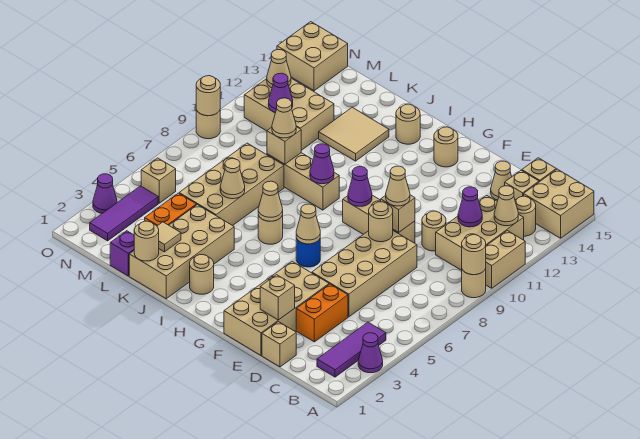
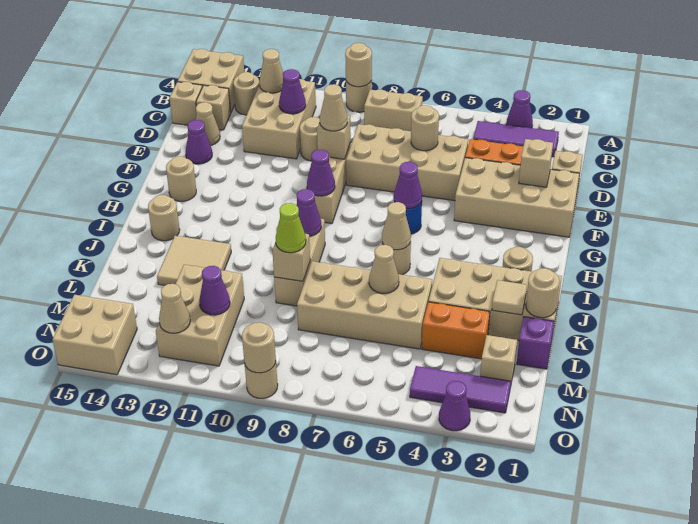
tan brick A10:A11 level 1 -> tan brick B7:B8 level 1
tan brick B10:C12 level 1 -> tan brick B11:D12 level 1
tan round brick E8 level 2 -> tan round brick D6 level 2
none -> purple cone E14 level 1
tan cone G6 level 2 -> purple cone G6 level 2
tan cone K9 level 3 -> lime cone K9 level 3
tan brick N5 level 1 -> tan brick M2 level 1

